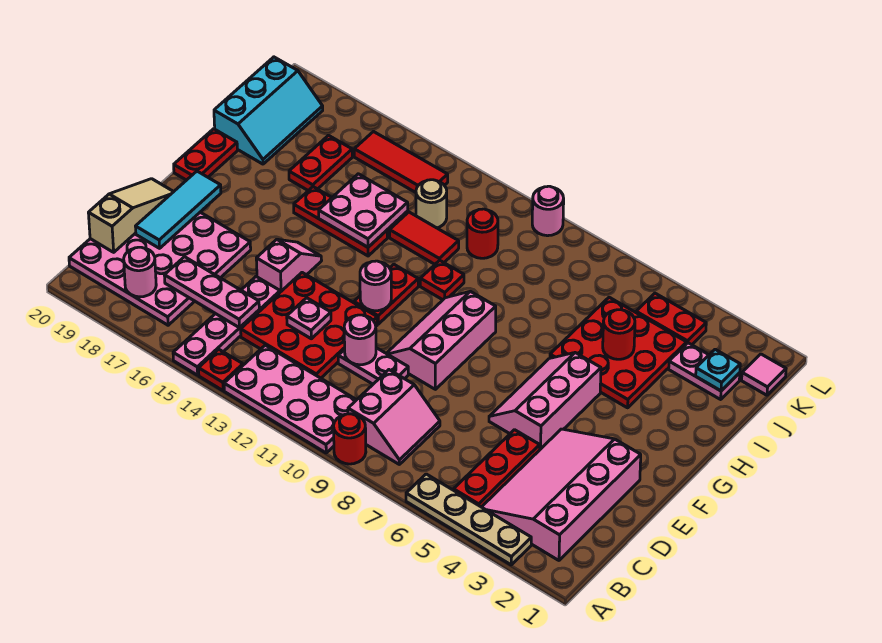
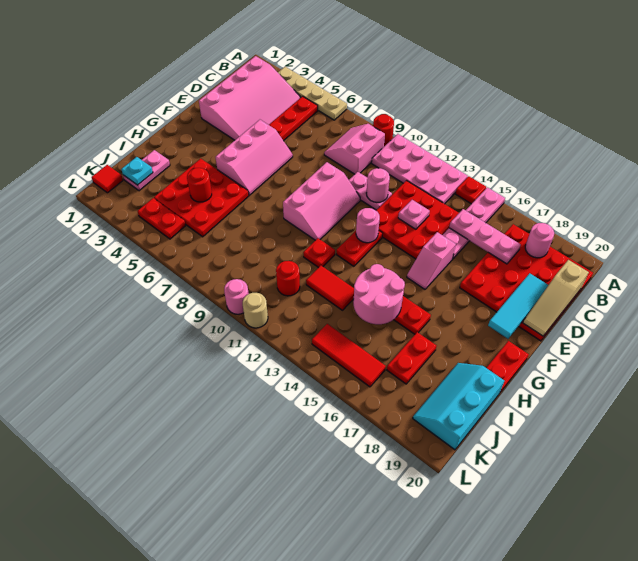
pink plate B17:E20 level 1 -> red plate B17:E20 level 1
pink plate H14:I15 level 2 -> pink round brick H14:I15 level 2
pink plate J2:J3 level 1 -> pink plate I2:J2 level 1
tan round brick J13 level 1 -> tan round brick L11 level 1
pink tile K1 level 1 -> red tile K1 level 1

